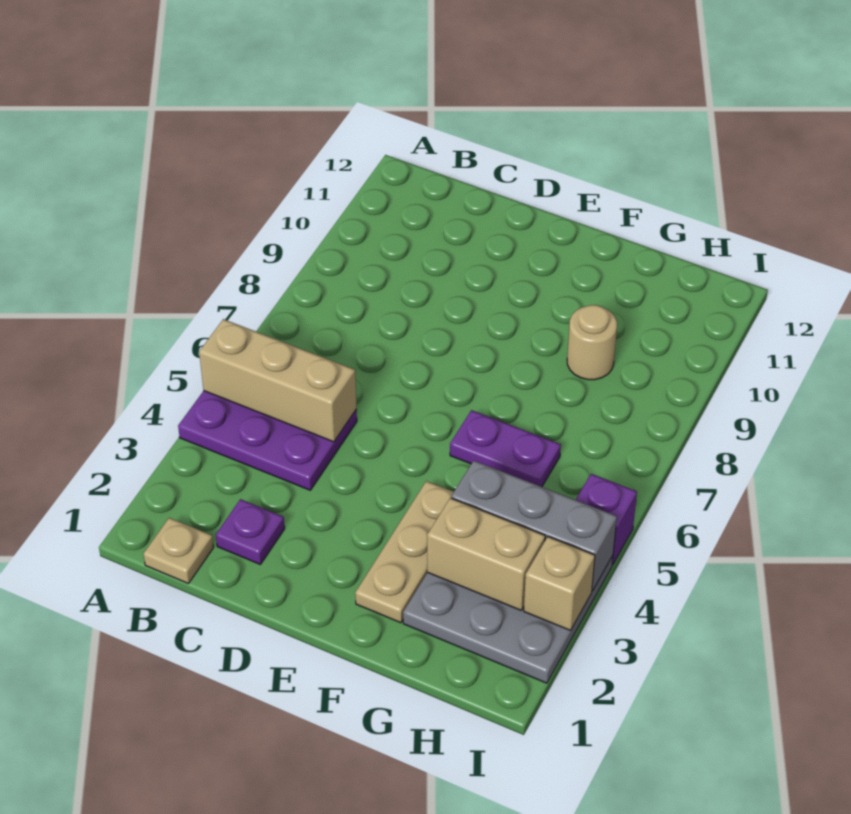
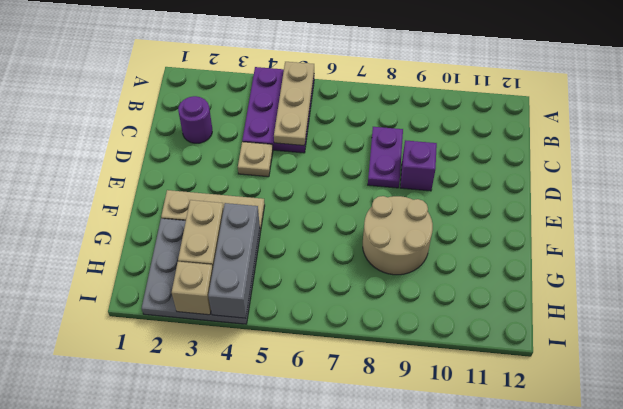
tan brick A5:C5 level 2 -> tan plate A5:C5 level 2
tan plate B1 level 1 -> tan plate D4 level 1
purple plate C2 level 1 -> purple round brick C2 level 1
purple plate F6:G6 level 1 -> purple plate C8:D8 level 1
tan round brick G9 level 1 -> tan round brick F8:G9 level 1
purple brick I5 level 1 -> purple brick D9 level 1

